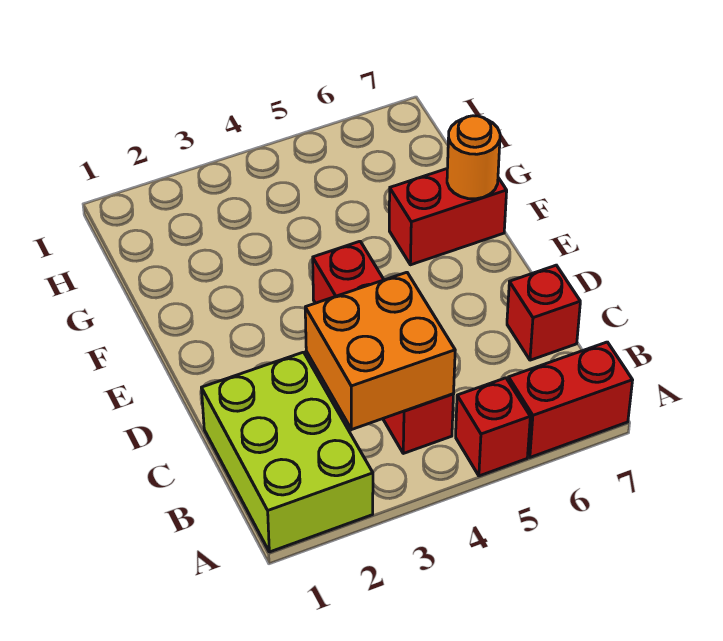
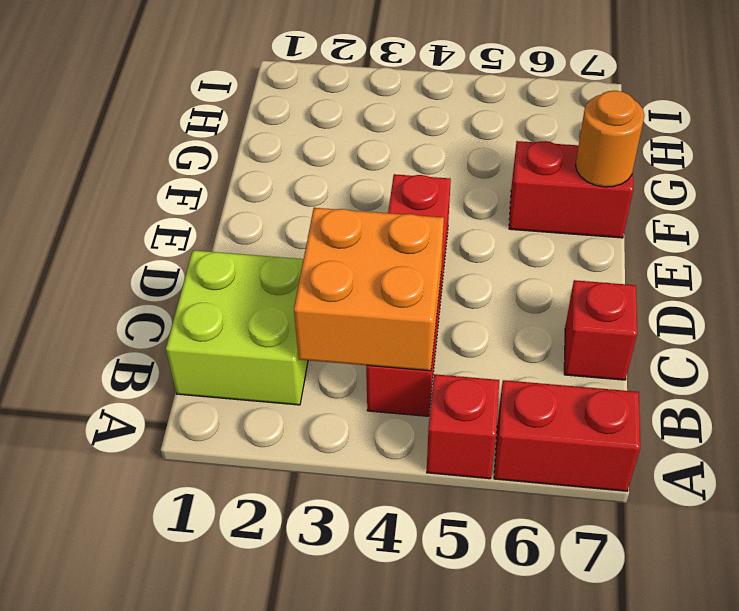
lime brick A1:C2 level 1 -> lime brick B1:C2 level 1

